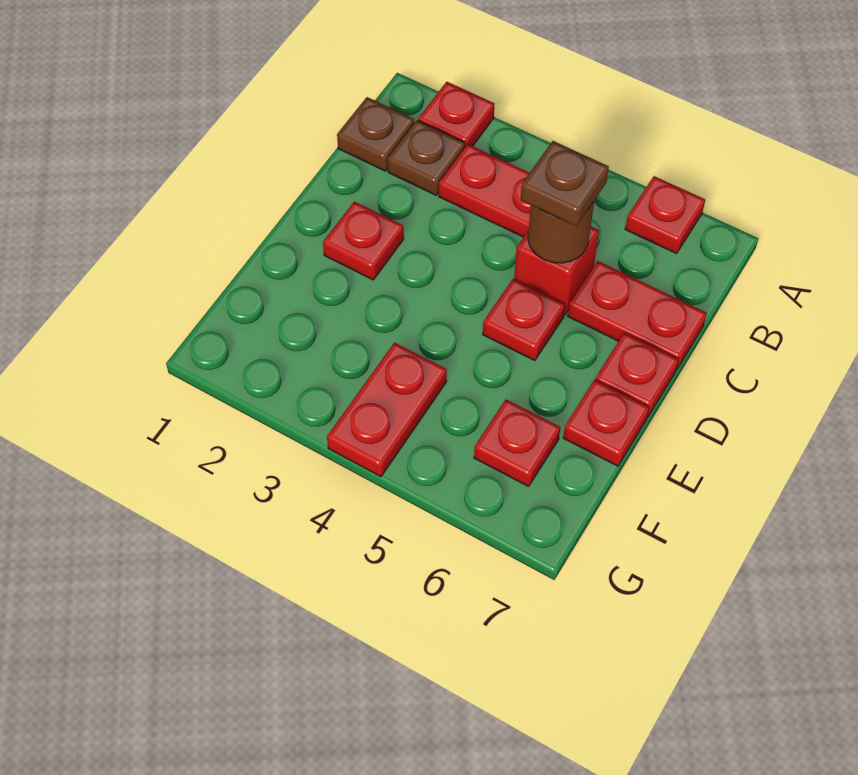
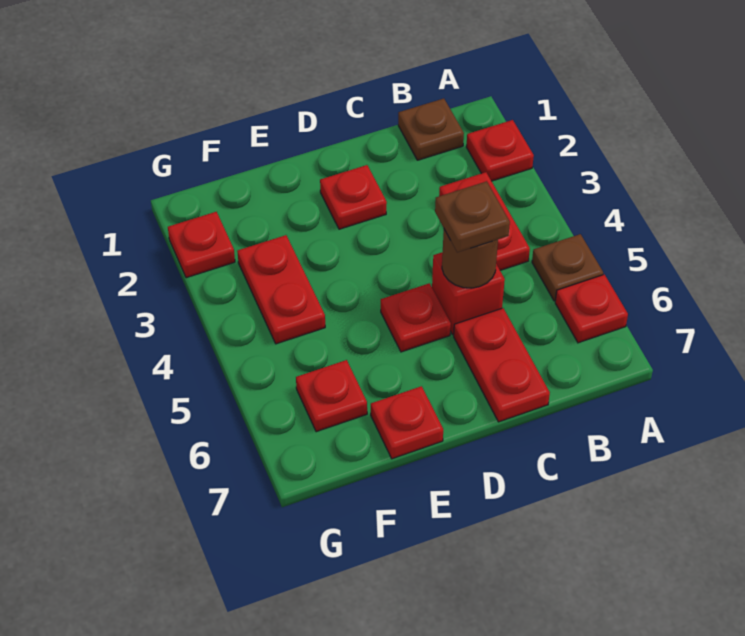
brown plate B2 level 1 -> brown plate A5 level 1
red plate D7 level 1 -> red plate G2 level 1
red plate F4:G4 level 1 -> red plate F3:F4 level 1

